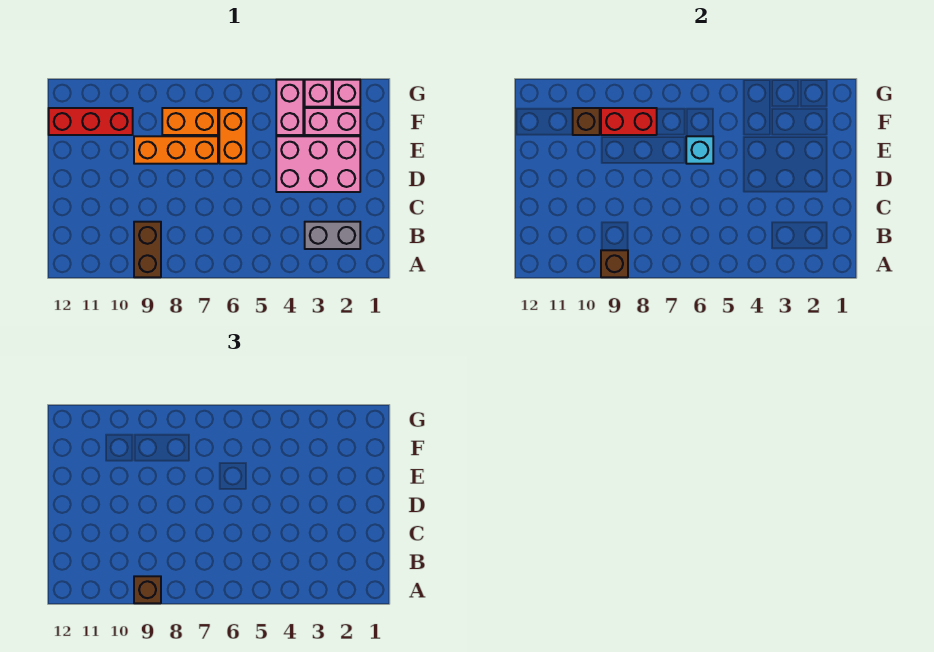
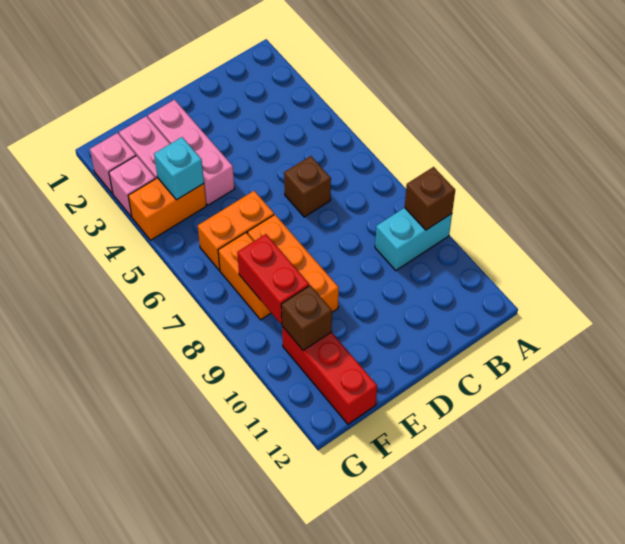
brown brick A9:B9 level 1 -> cyan brick A9:B9 level 1
brown brick A9 level 3 -> brown brick C6 level 1
grey brick B2:B3 level 1 -> none
pink brick D2:E4 level 1 -> pink brick E2:E4 level 1
cyan brick E6 level 2 -> cyan brick F4 level 2
pink brick F4:G4 level 1 -> orange brick F4:G4 level 1

